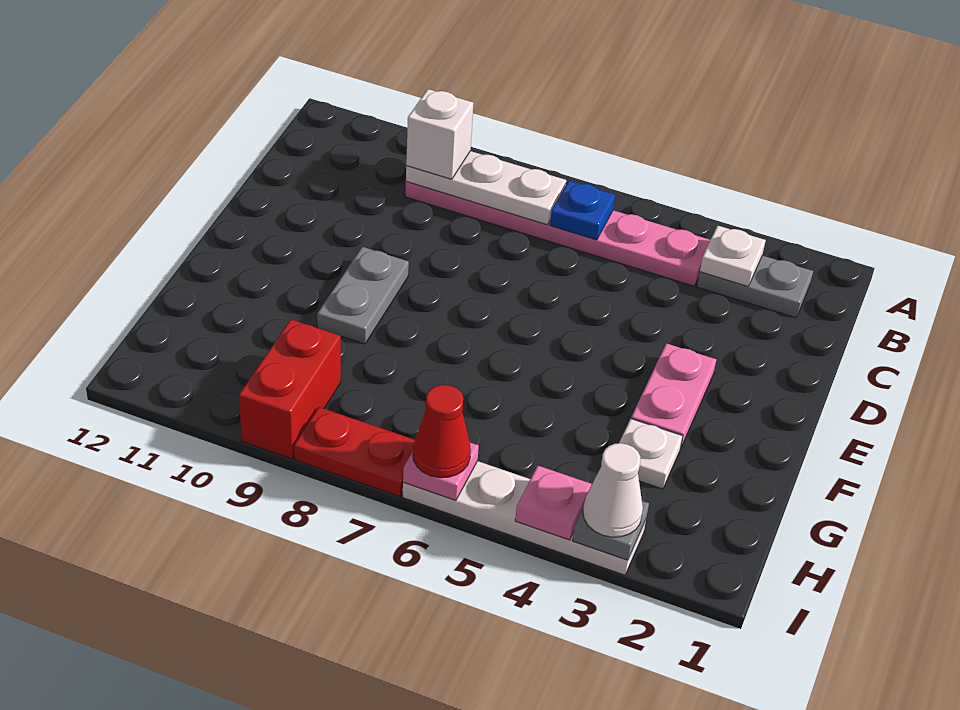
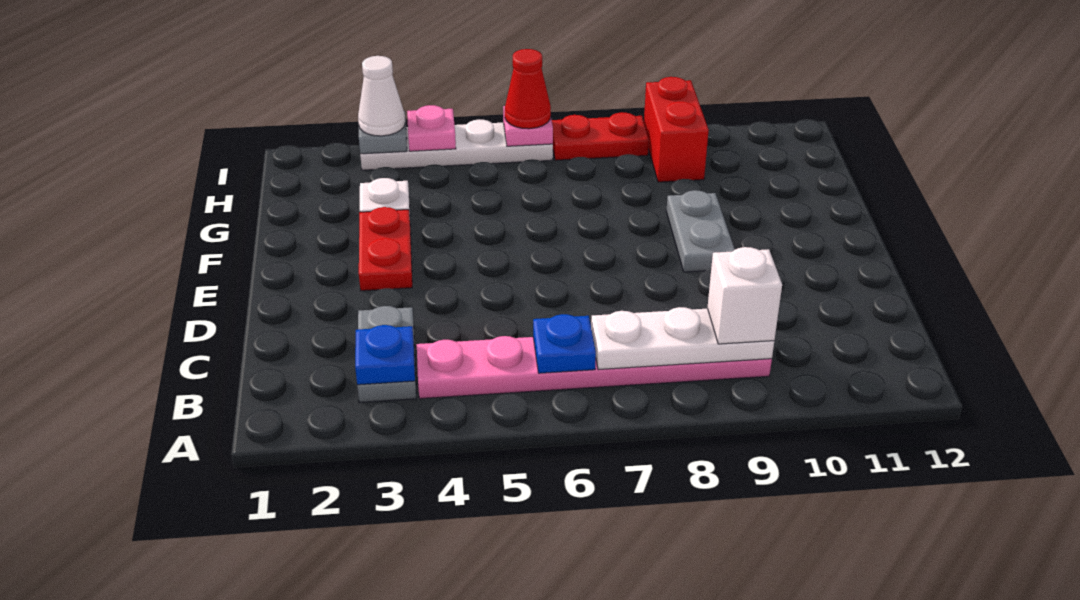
grey plate B2:B3 level 1 -> grey plate B3:C3 level 1
white plate B3 level 2 -> blue plate B3 level 2
pink plate E3:F3 level 1 -> red plate E3:F3 level 1

